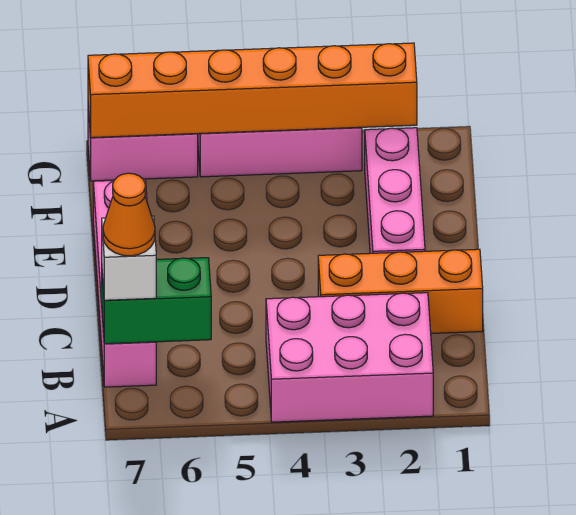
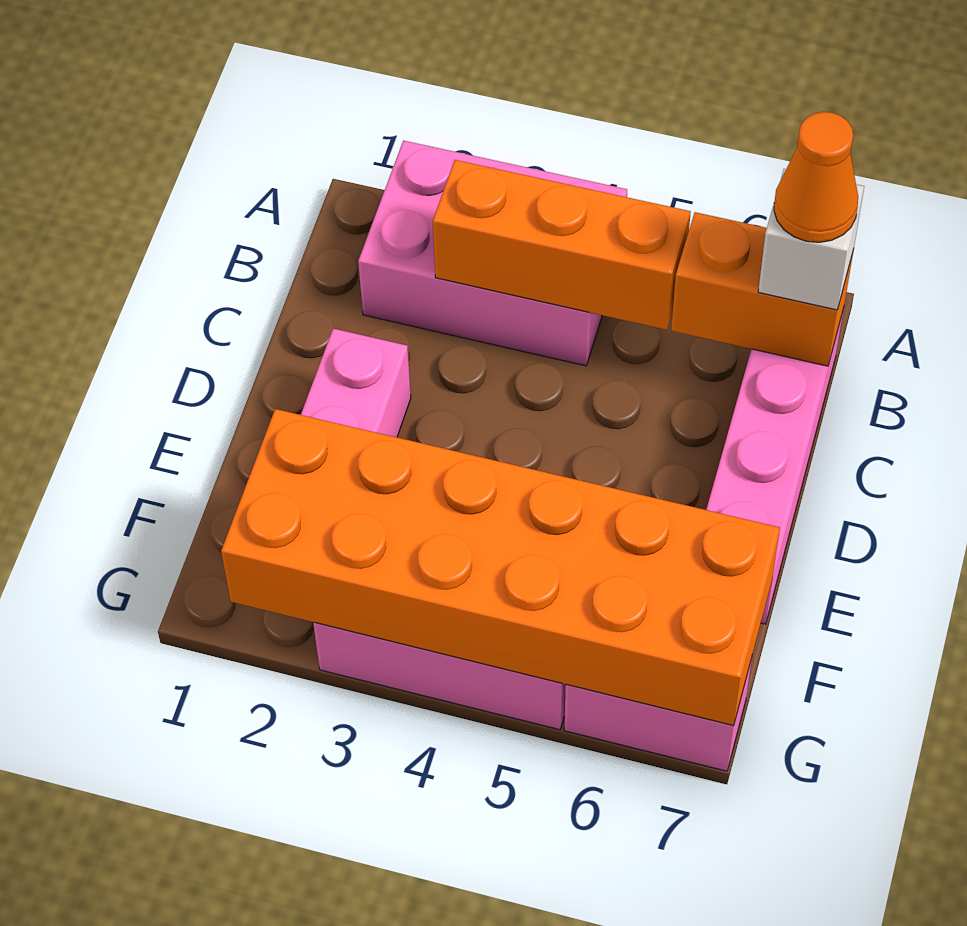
green brick B6:B7 level 2 -> orange brick B6:B7 level 2
orange brick C1:C3 level 1 -> orange brick B3:B5 level 2
orange brick G2:G7 level 2 -> orange brick F2:G7 level 2

